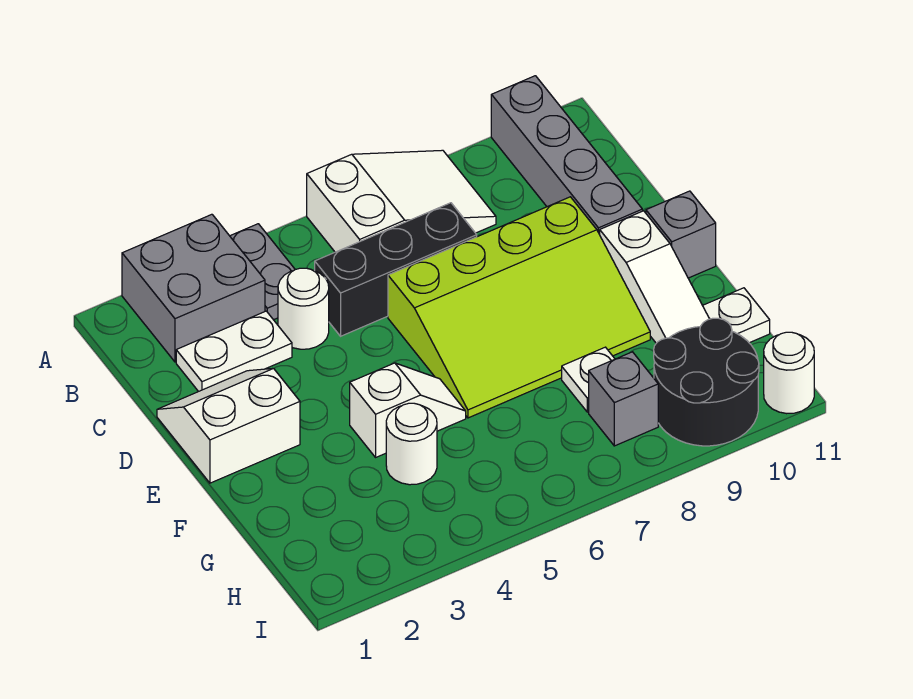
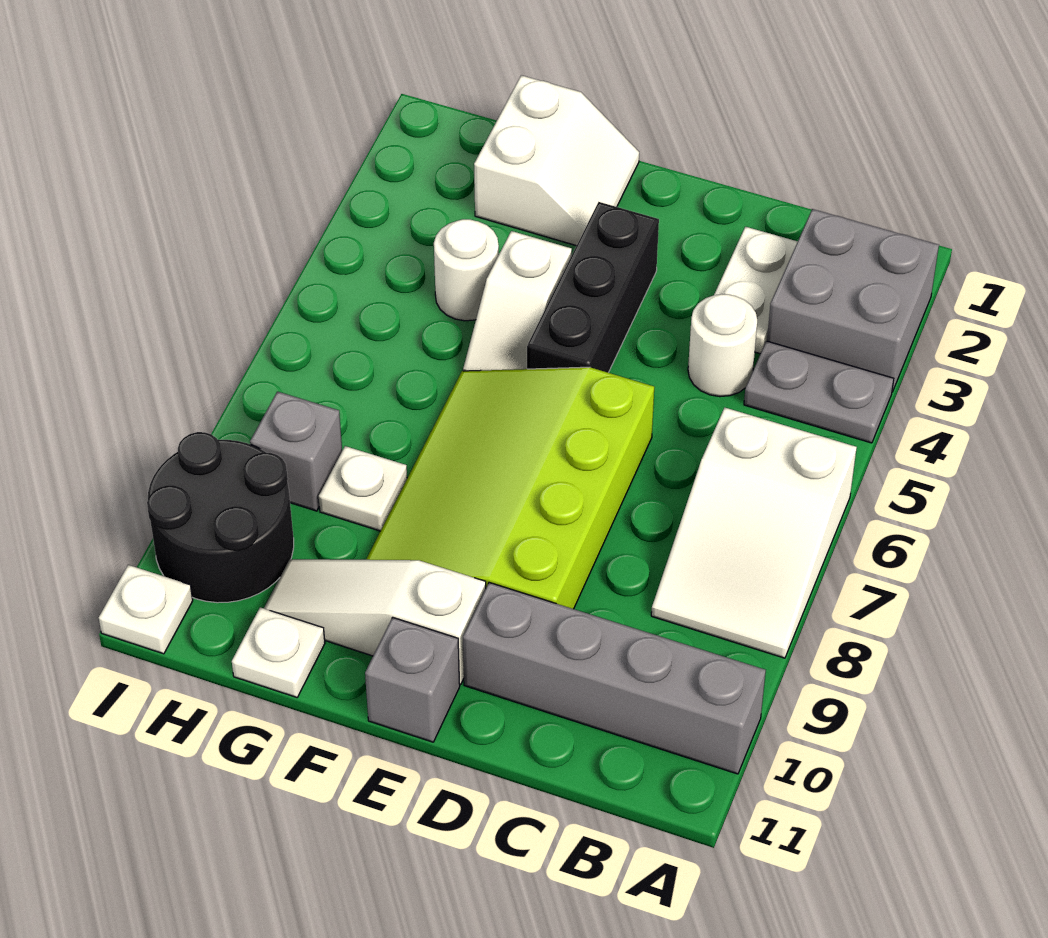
black brick C5:C7 level 1 -> black brick E3:E5 level 1
white slope D1:E2 level 1 top E -> white slope F1:G2 level 1 top G
white round brick I11 level 1 -> white plate I11 level 1

